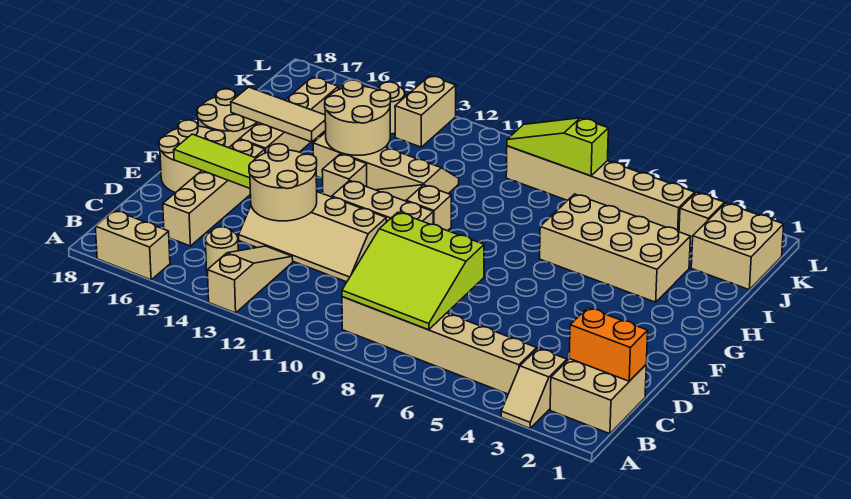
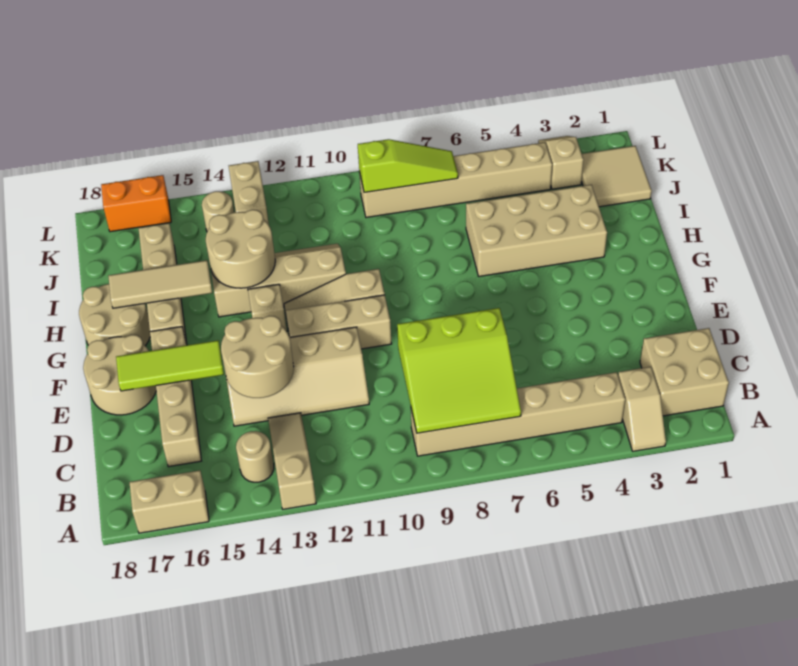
orange brick C1:C2 level 2 -> orange brick L16:L17 level 1
tan brick J1:K2 level 1 -> tan tile J1:K2 level 1
lime slope K7:K9 level 2 top 7 -> lime slope K7:K9 level 2 top 9

